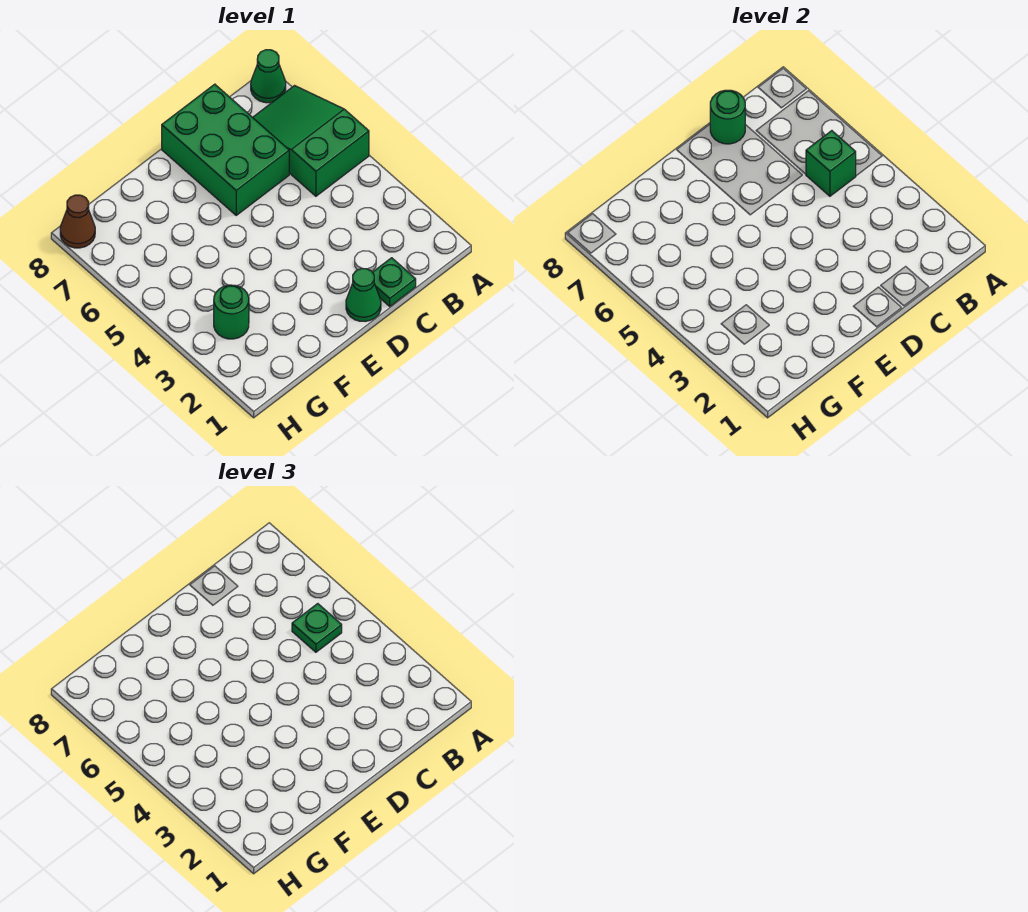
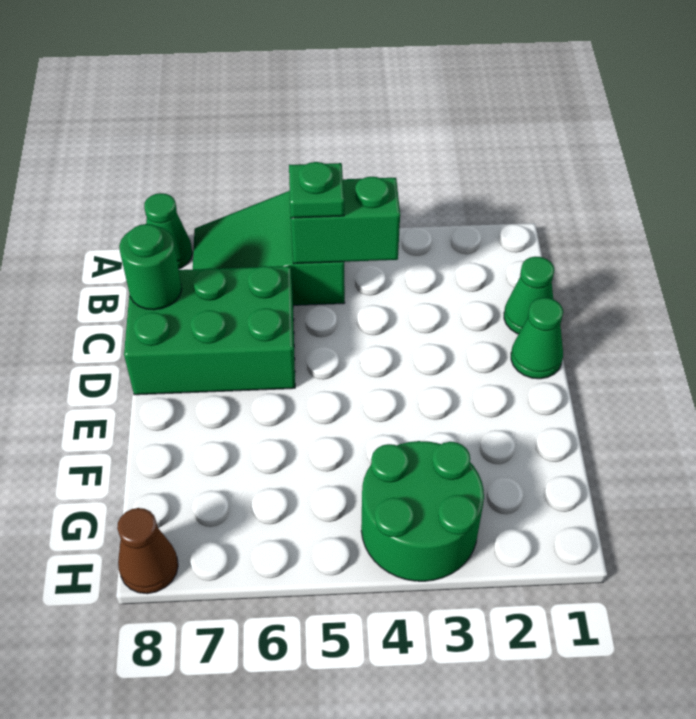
green brick B5 level 2 -> green brick B4:B5 level 2
green plate C1 level 1 -> green cone C1 level 1
green round brick G3 level 1 -> green round brick G3:H4 level 1

